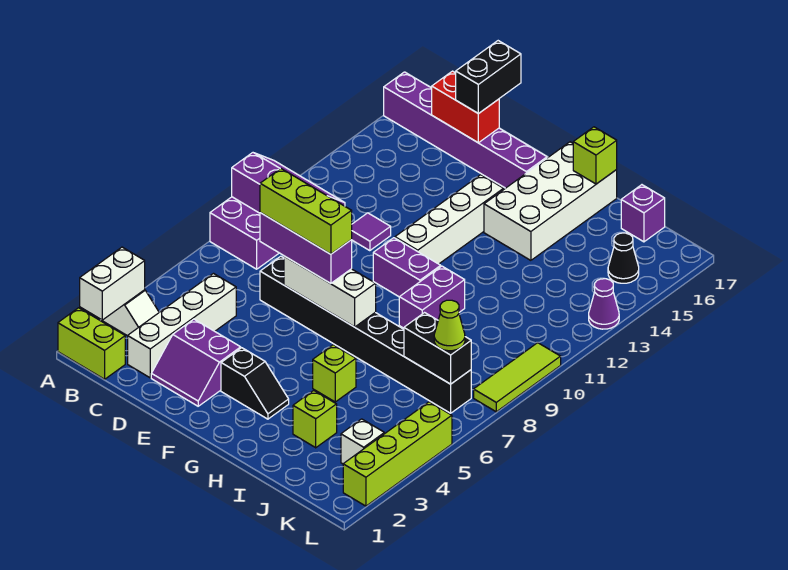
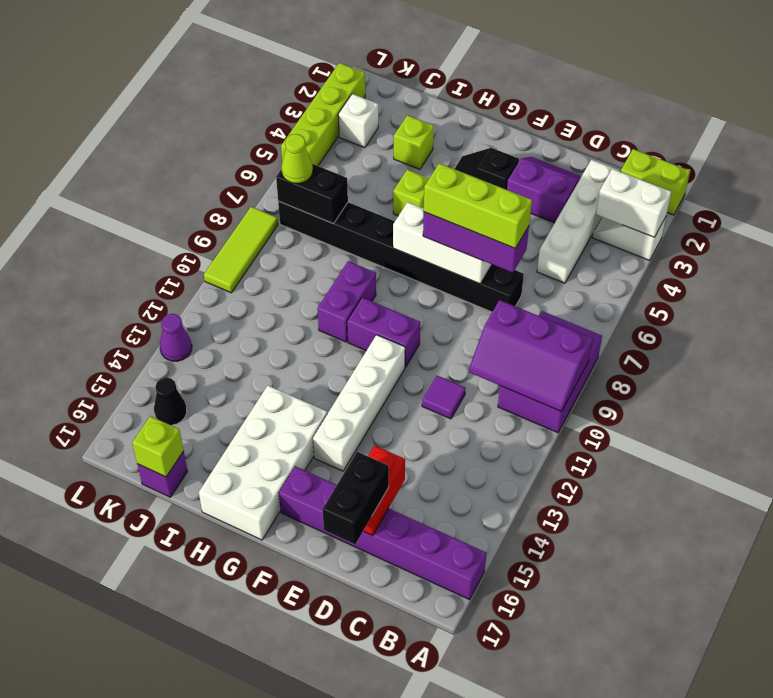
white brick A2:A3 level 2 -> white brick A3:B3 level 2
red brick C16:D16 level 2 -> red brick D15:D16 level 2
lime brick H17 level 2 -> lime brick J17 level 2

